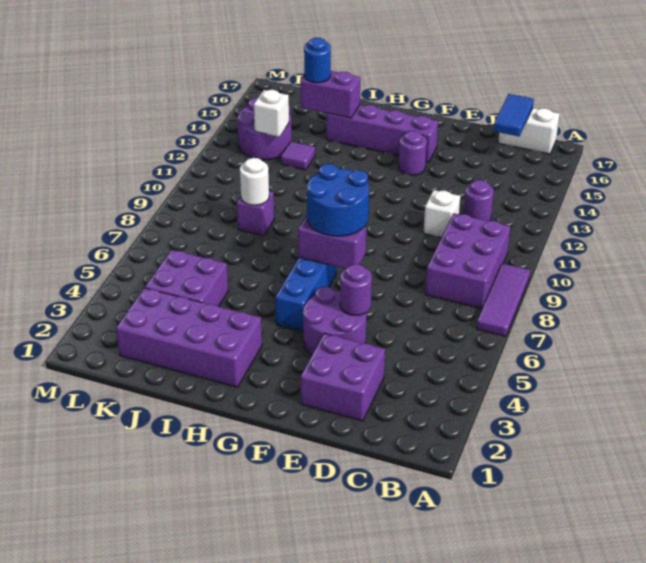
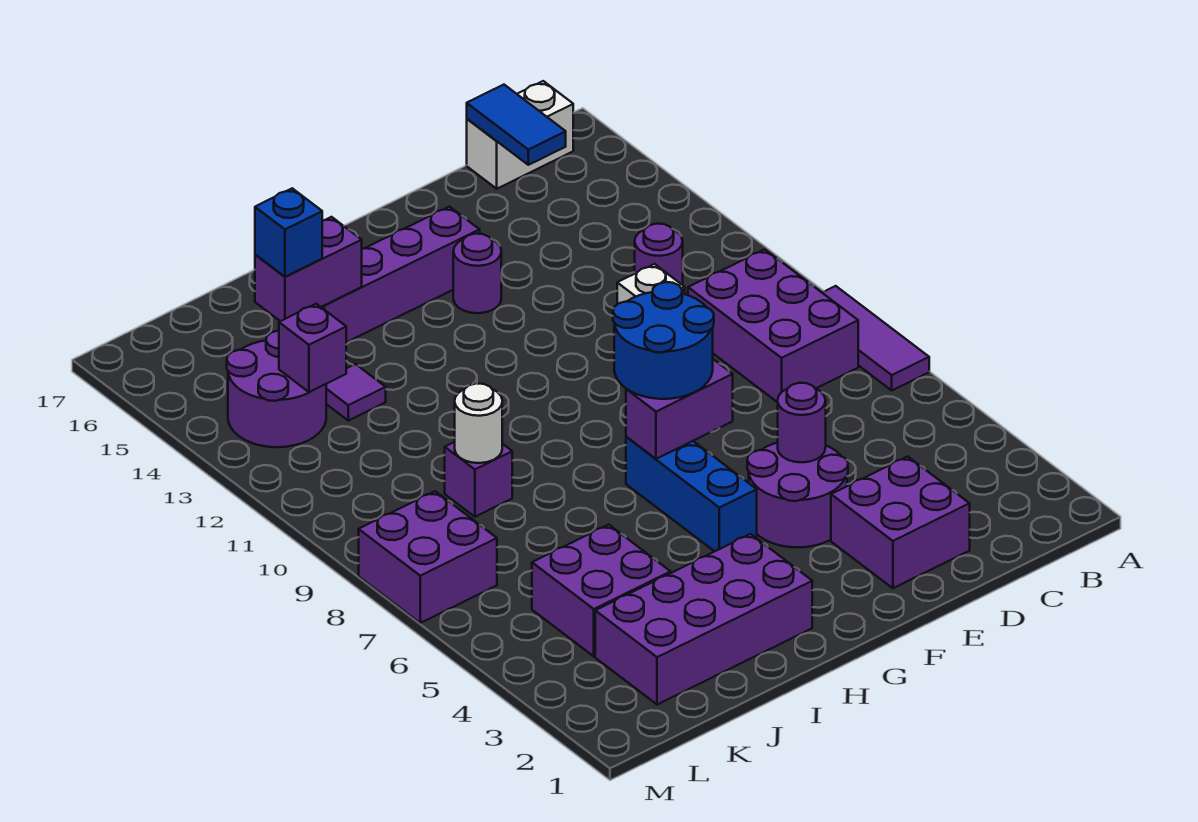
blue round brick J15 level 3 -> blue brick J15 level 3
white brick K13 level 2 -> purple brick K13 level 2
none -> purple brick L7:M8 level 1

